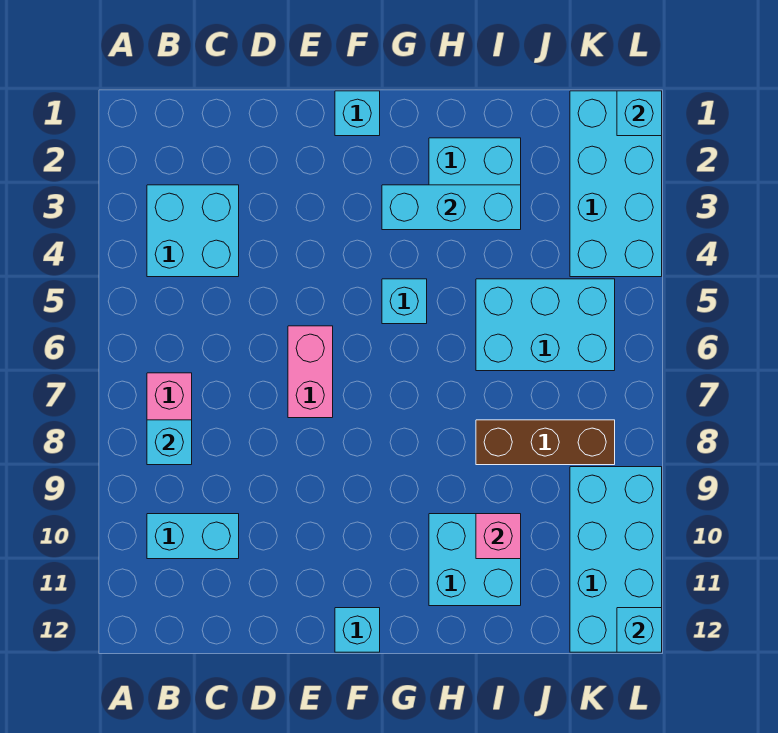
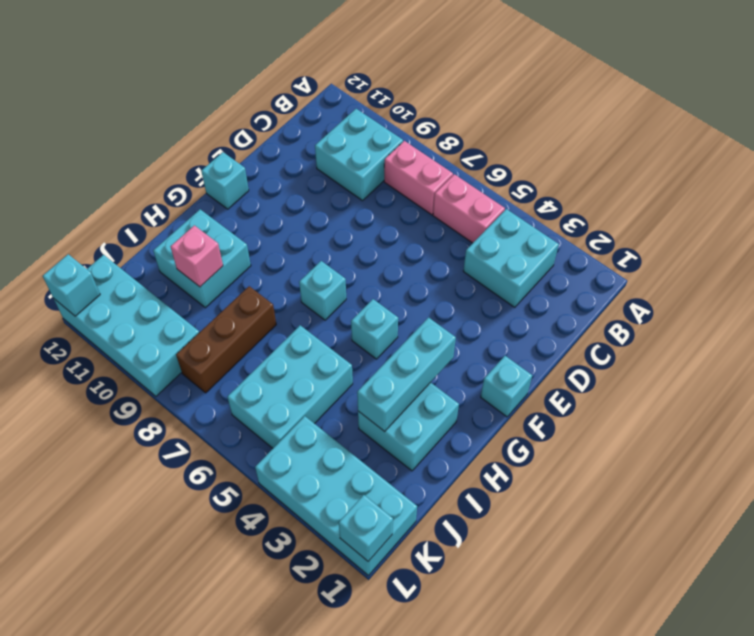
cyan brick B8 level 2 -> cyan brick G7 level 1
cyan brick B10:C10 level 1 -> cyan brick B9:C10 level 1
pink brick E6:E7 level 1 -> pink brick B5:B6 level 1

